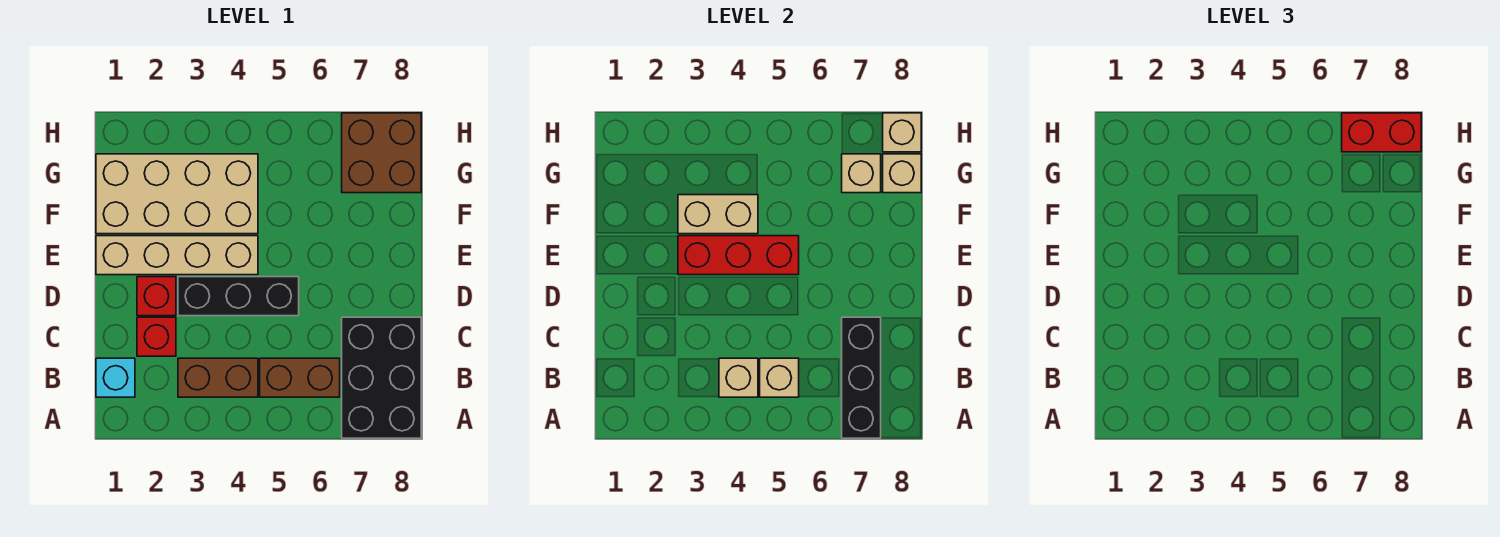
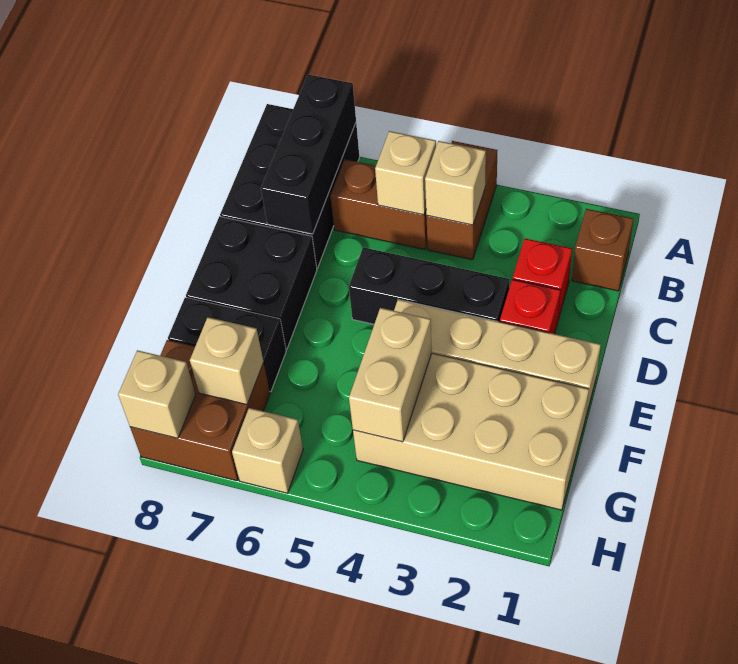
cyan brick B1 level 1 -> brown brick B1 level 1
brown brick B3:B4 level 1 -> brown brick A4:B4 level 1
none -> black brick D7:E8 level 1
red brick E3:E5 level 2 -> none
tan brick F3:F4 level 2 -> tan brick F4:G4 level 2
none -> black brick F7:F8 level 1
tan brick G8 level 2 -> tan brick H6 level 1
red brick H7:H8 level 3 -> none

